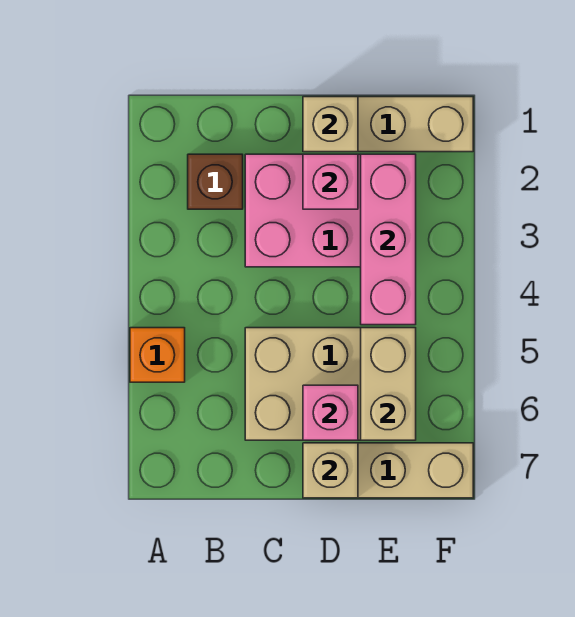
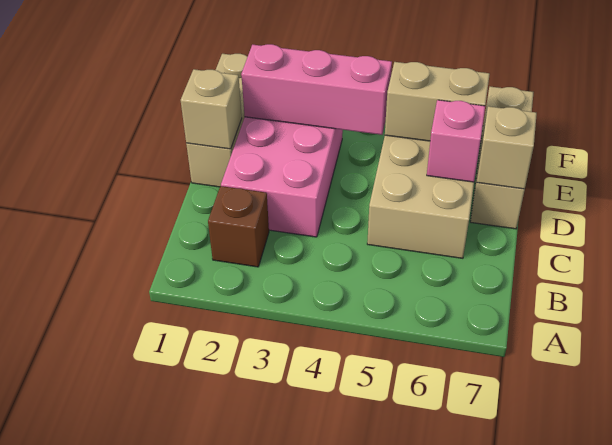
orange brick A5 level 1 -> none
pink brick D2 level 2 -> none

